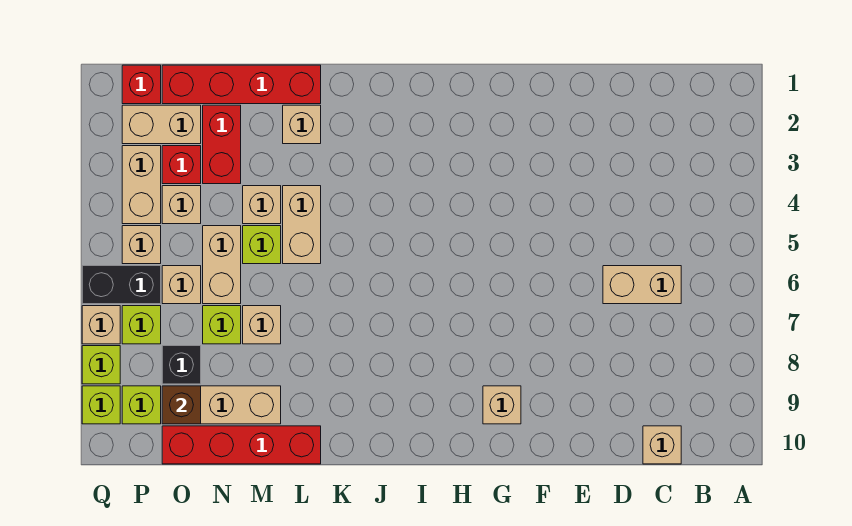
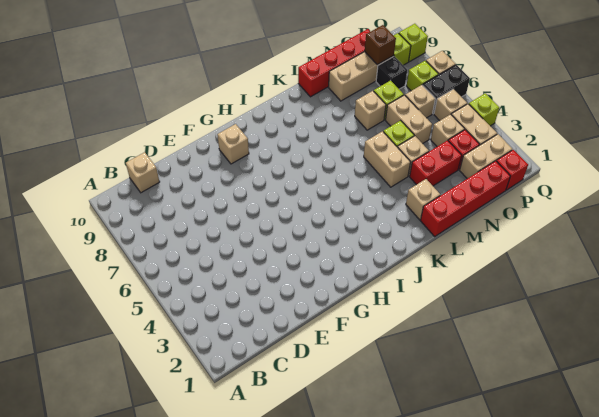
tan brick C6:D6 level 1 -> none
red brick N2:N3 level 1 -> red brick M3:N3 level 1
lime brick Q8 level 1 -> lime brick Q4 level 1

